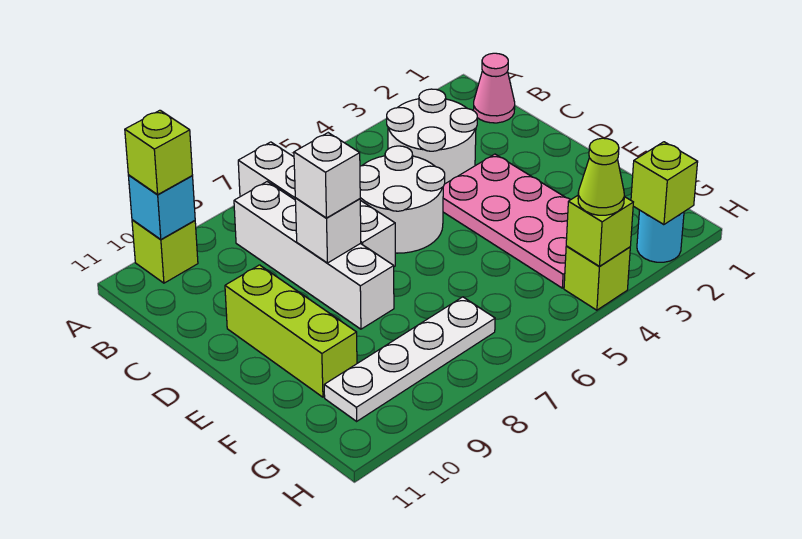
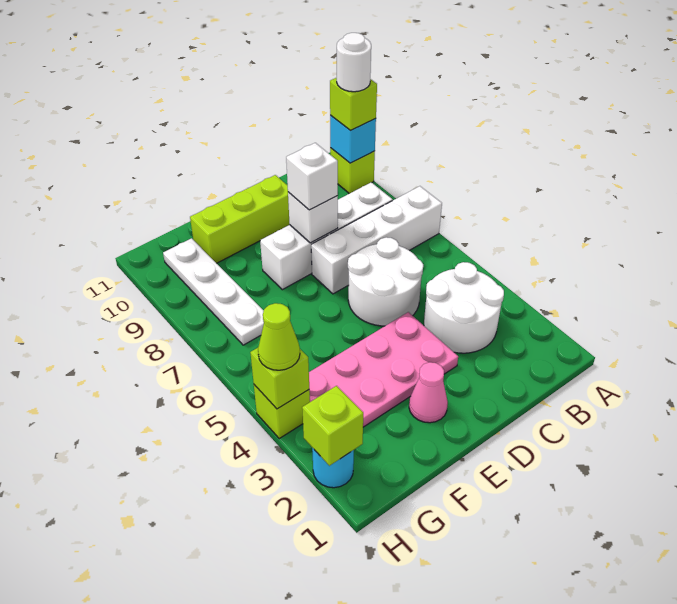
none -> white round brick A10 level 4
pink cone B1 level 1 -> pink cone E2 level 1

